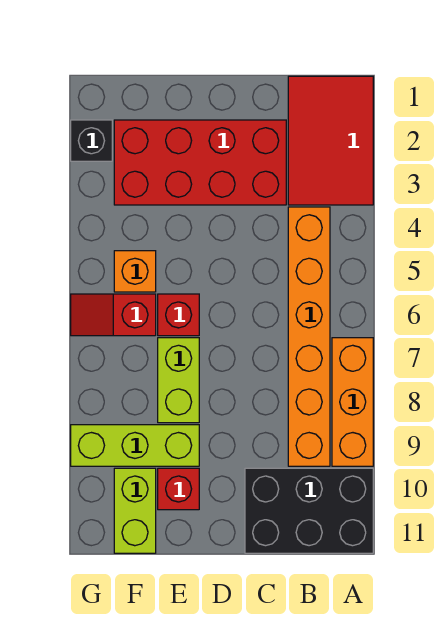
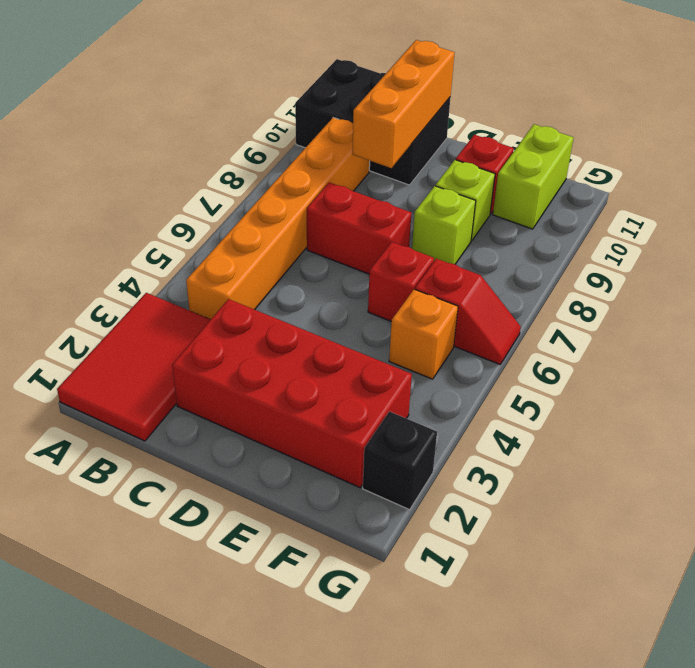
orange brick A7:A9 level 1 -> orange brick C9:C11 level 2
none -> red brick C7:D7 level 1
lime brick E7:E8 level 1 -> lime brick E8 level 1
lime brick E9:G9 level 1 -> lime brick E9 level 1

